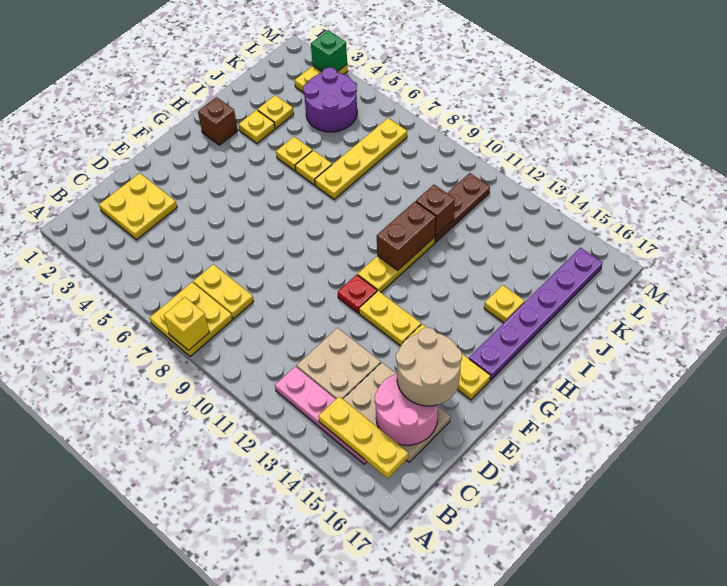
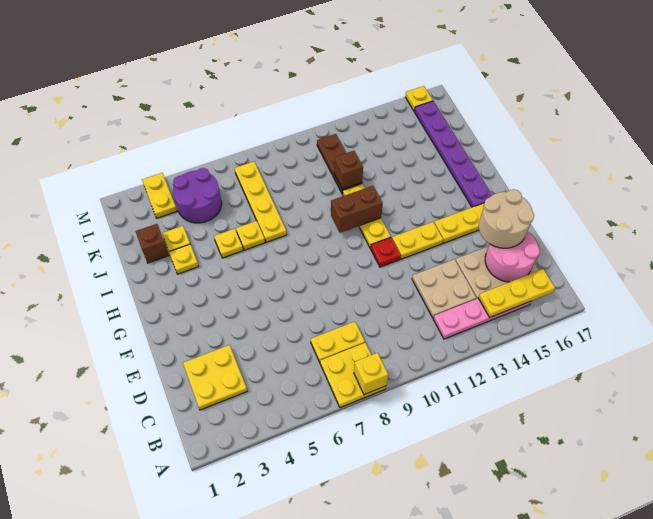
brown brick H2 level 1 -> brown brick J2 level 1
brown brick H11:I11 level 2 -> brown brick H10:H11 level 2
yellow plate I15 level 1 -> yellow plate M16 level 1
green brick M3 level 2 -> none

